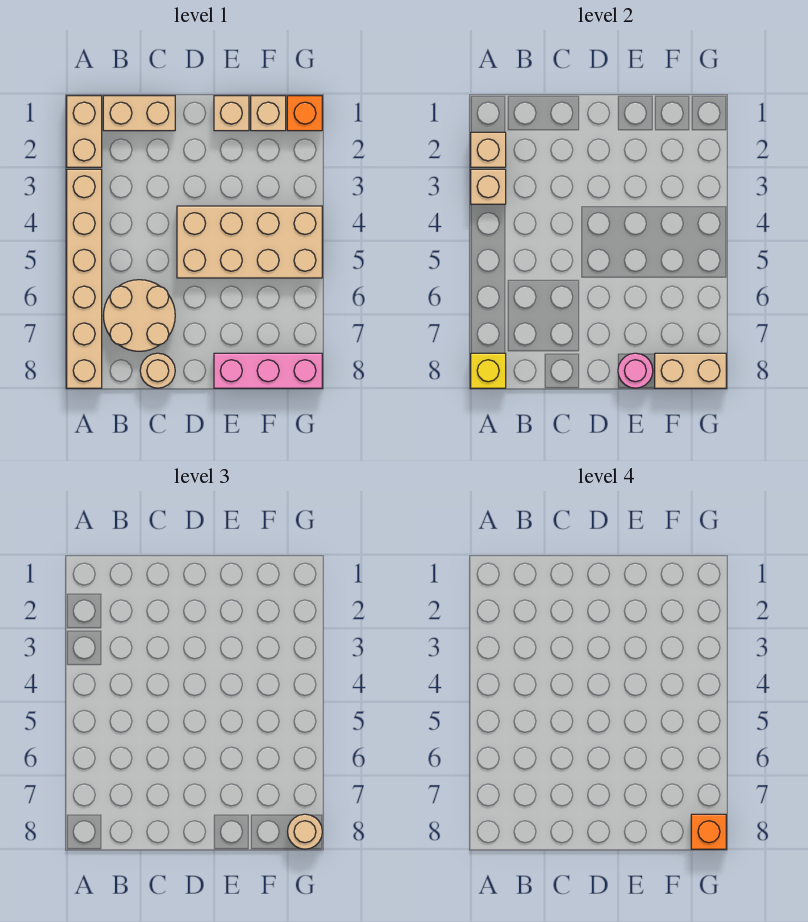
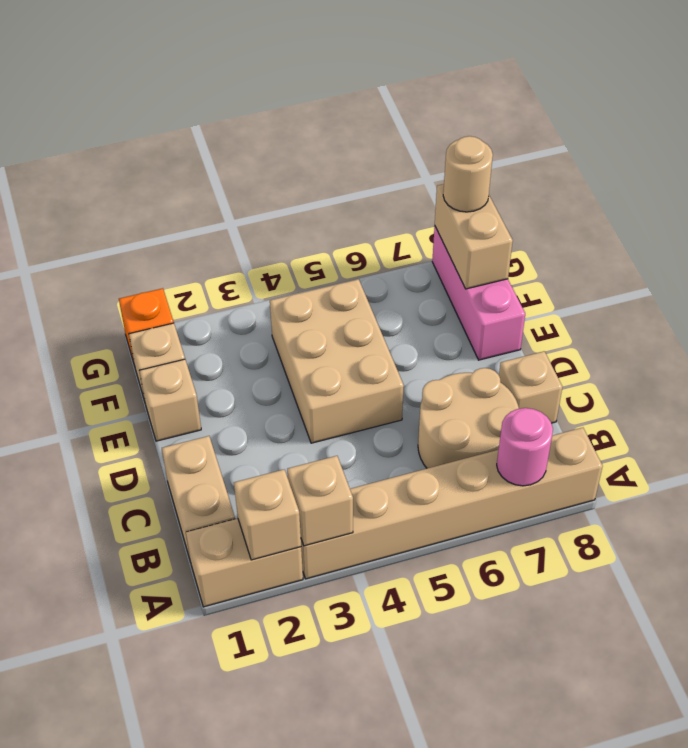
yellow brick A8 level 2 -> none
tan round brick C8 level 1 -> tan brick C8 level 1
tan brick D4:G5 level 1 -> tan brick D4:F5 level 1
pink round brick E8 level 2 -> pink round brick A7 level 2
orange brick G8 level 4 -> none

